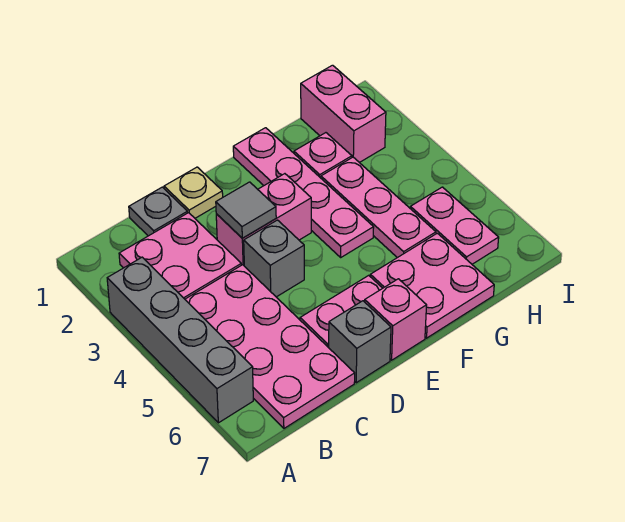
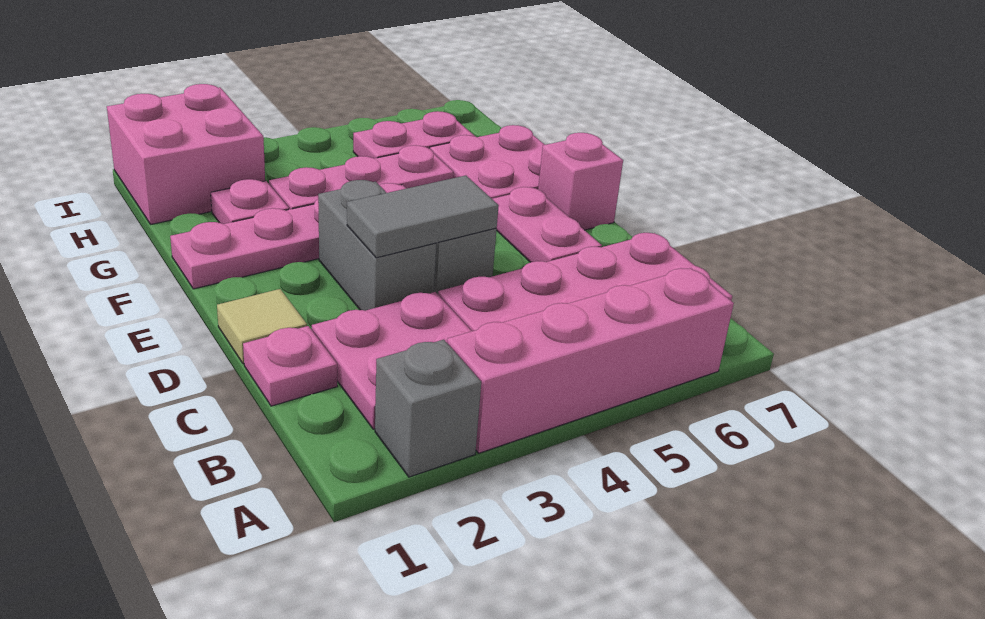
grey brick A3:A6 level 1 -> pink brick A3:A6 level 1
grey plate C1 level 1 -> pink plate C1 level 1
tan plate D1 level 1 -> tan tile D1 level 1
pink brick D3:E3 level 1 -> grey brick D3:E3 level 1
grey tile D3 level 2 -> grey tile D3:D4 level 2
grey brick D7 level 1 -> grey brick A2 level 1
pink brick H1:H2 level 1 -> pink brick H1:I2 level 1

